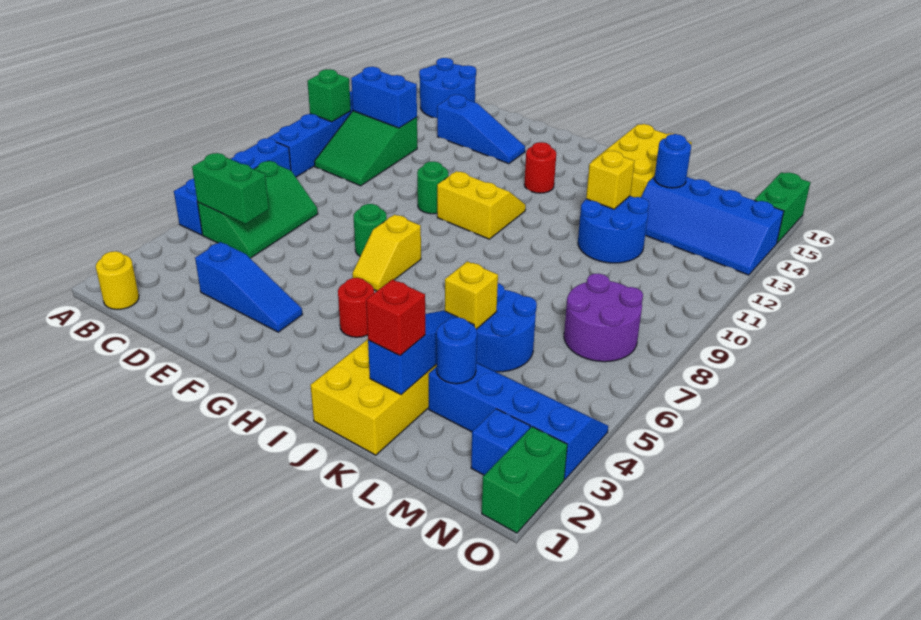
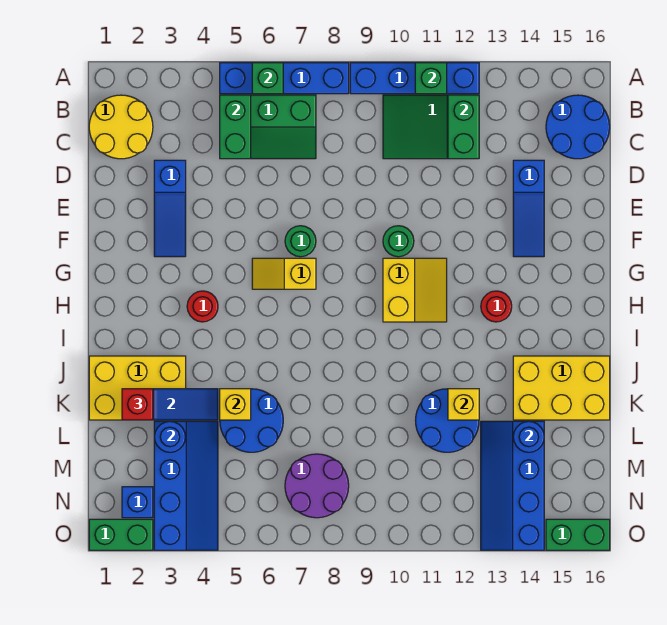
none -> green brick A6 level 2
yellow round brick B1 level 1 -> yellow round brick B1:C2 level 1
blue brick B12:C12 level 2 -> green brick B12:C12 level 2

